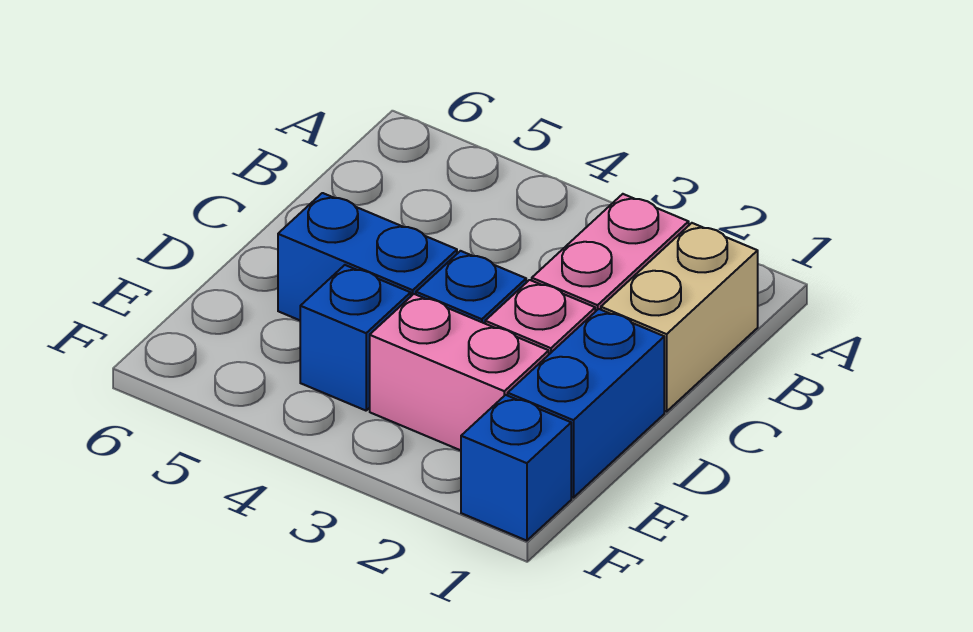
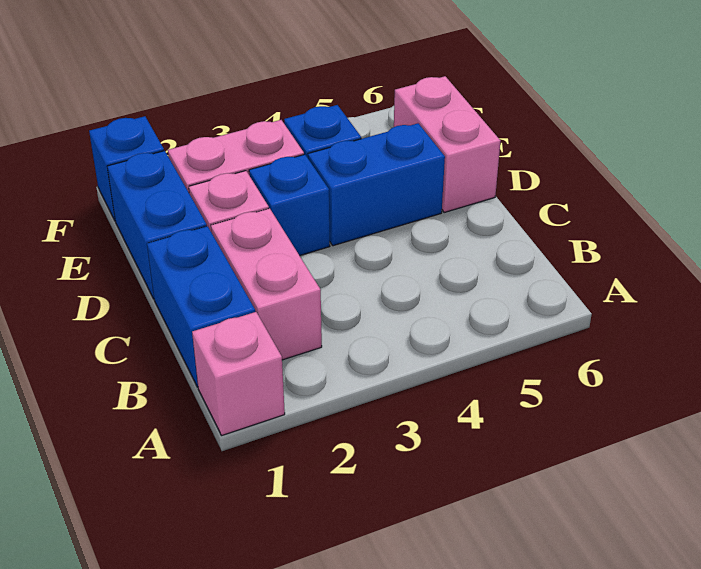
none -> pink brick A1 level 1
tan brick B1:C1 level 1 -> blue brick B1:C1 level 1
none -> pink brick D6:E6 level 1

